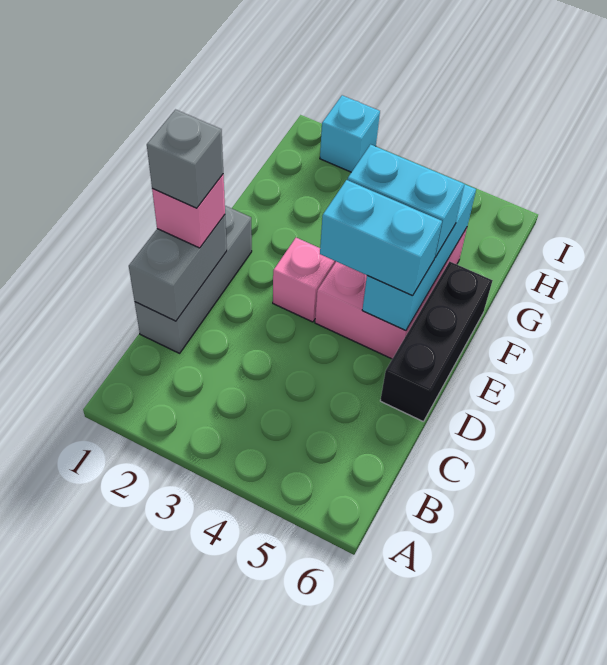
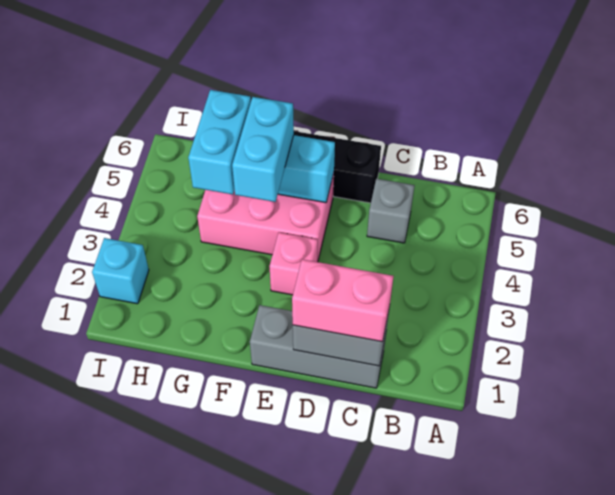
pink brick D1 level 3 -> pink brick C1:D1 level 3
grey brick D1 level 4 -> grey brick C5 level 1
cyan brick E4:E5 level 3 -> cyan brick G4:G5 level 3

